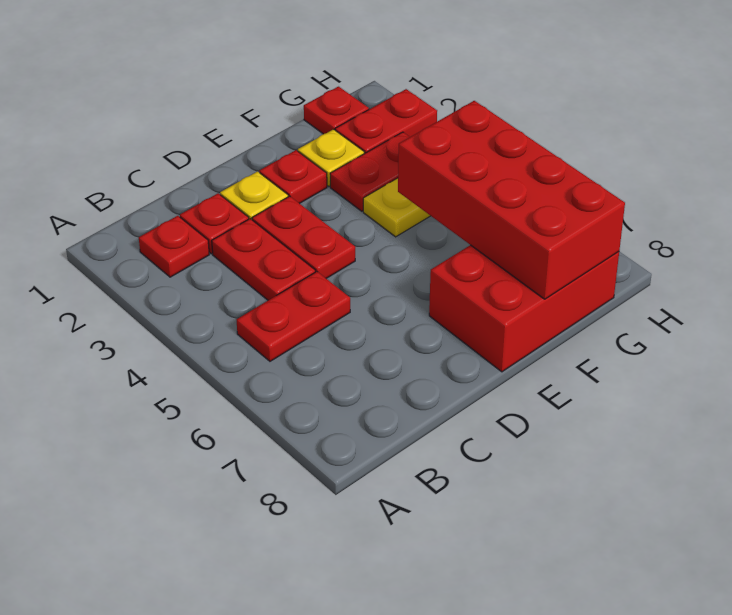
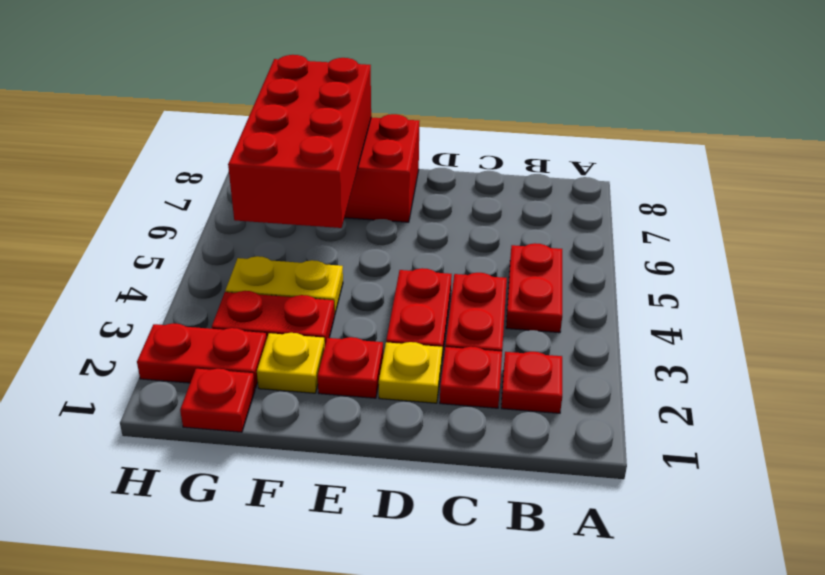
red plate B5:C5 level 1 -> red plate B4:B5 level 1

